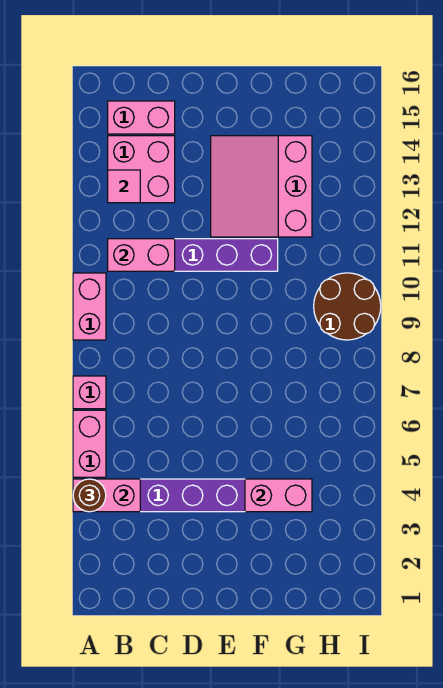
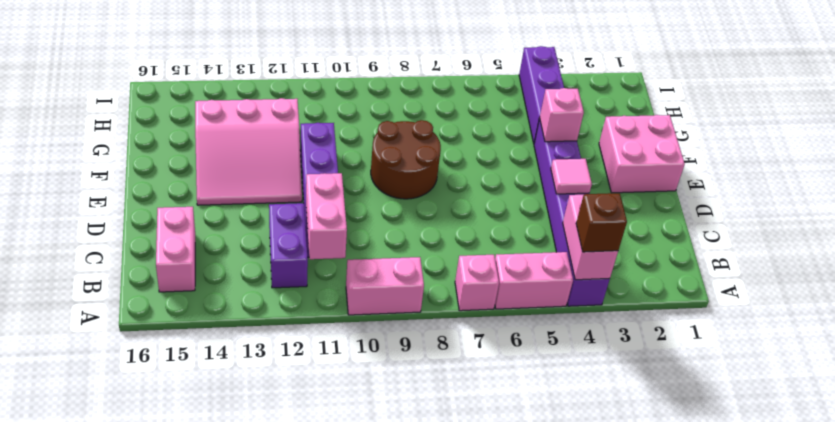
brown round brick A4 level 3 -> brown brick A4 level 3
none -> purple brick B12:C12 level 1
pink brick B13:C14 level 1 -> pink brick E1:F2 level 1
pink tile B13 level 2 -> pink tile D4 level 2
pink brick F4:G4 level 2 -> pink brick F4 level 2
none -> purple brick G4:I4 level 1
brown round brick H9:I10 level 1 -> brown round brick E8:F9 level 1

